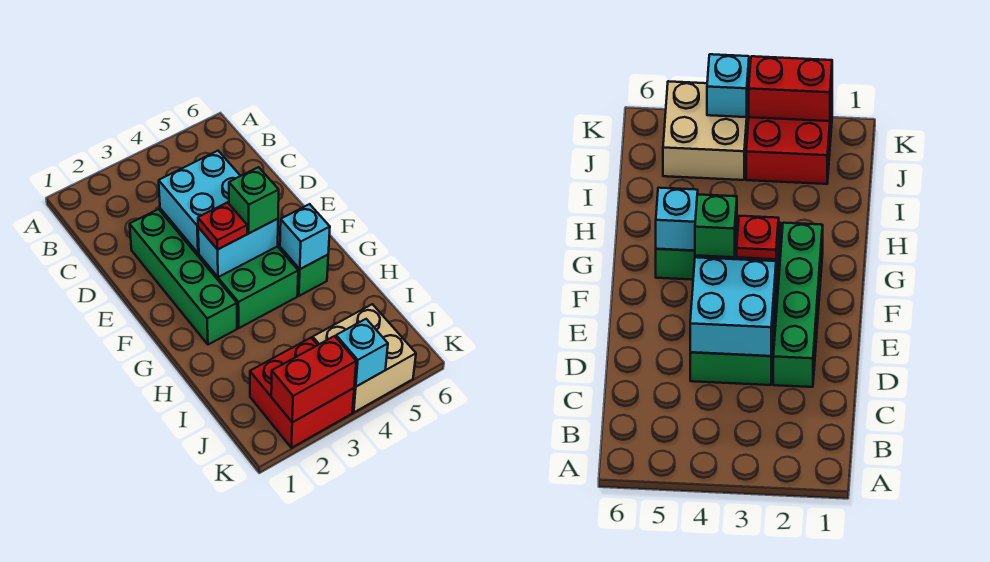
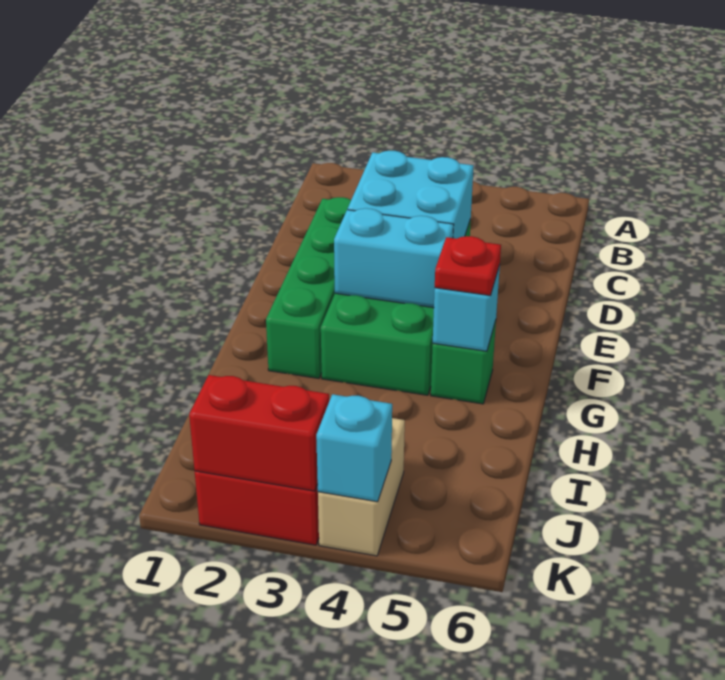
red plate F3 level 3 -> red plate G5 level 3
green brick F4 level 3 -> none
tan brick J4:K5 level 1 -> tan brick J4:K4 level 1

